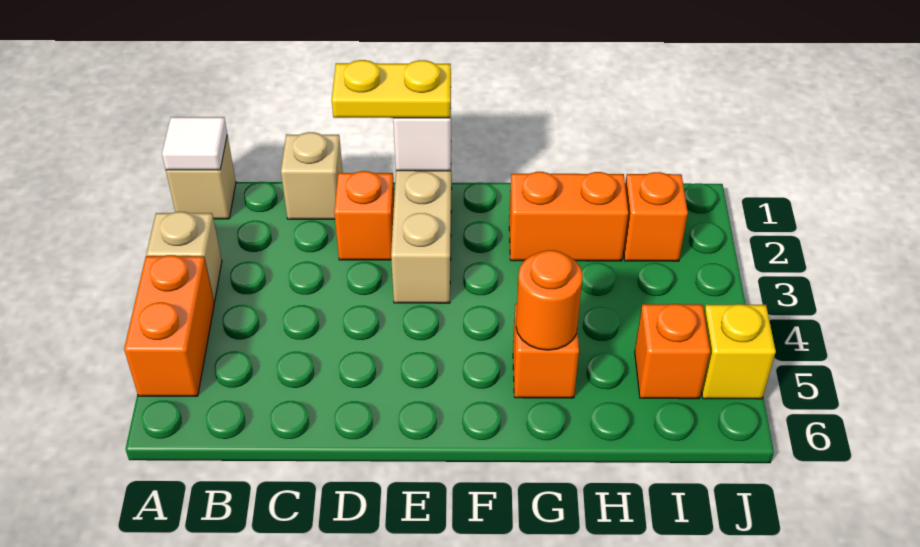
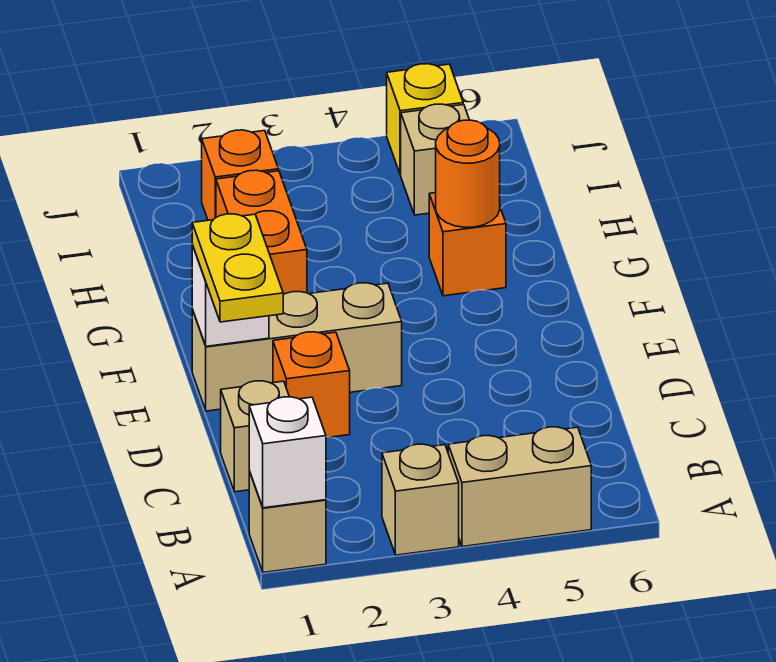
white tile A1 level 2 -> white brick A1 level 2
orange brick A4:A5 level 1 -> tan brick A4:A5 level 1
orange brick I5 level 1 -> tan brick I5 level 1

